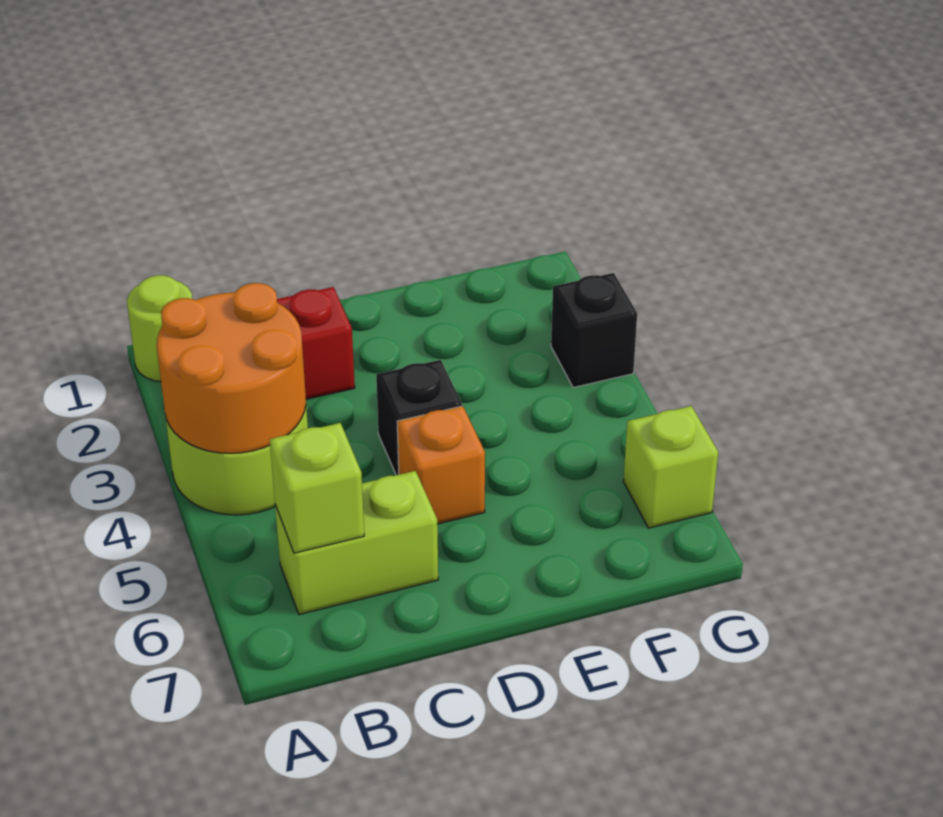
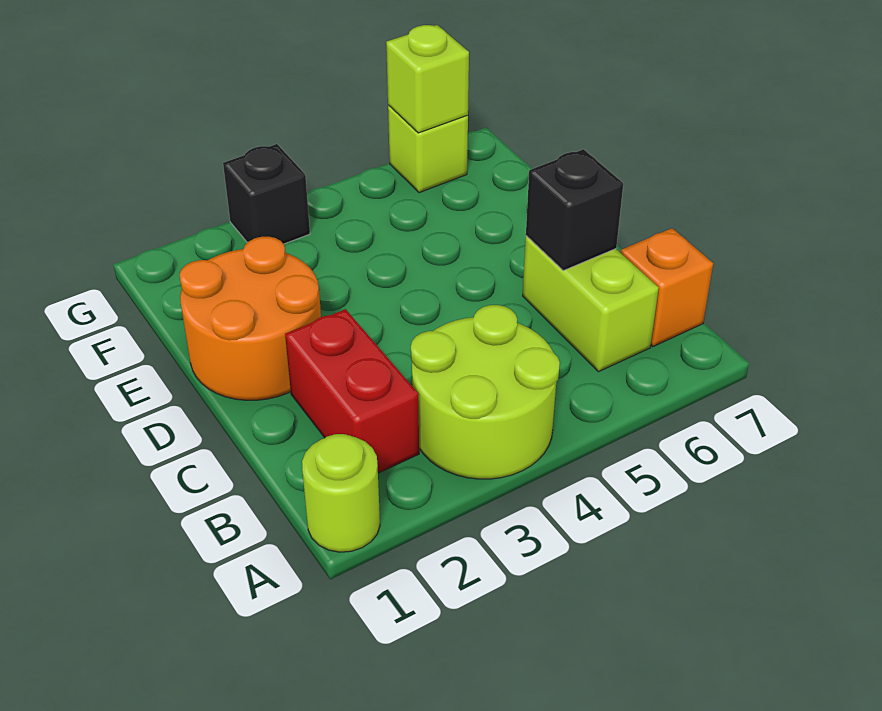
orange round brick A3:B4 level 2 -> orange round brick D1:E2 level 1
lime brick B6 level 2 -> lime brick G6 level 2
black brick D4 level 1 -> black brick C6 level 2
orange brick D5 level 1 -> orange brick B7 level 1

